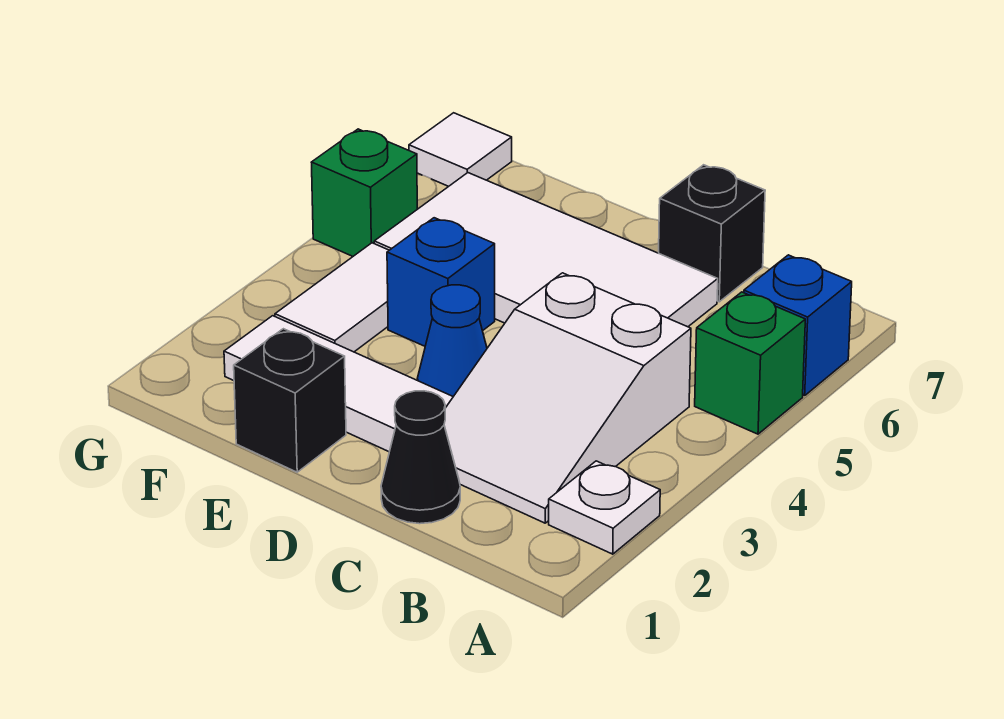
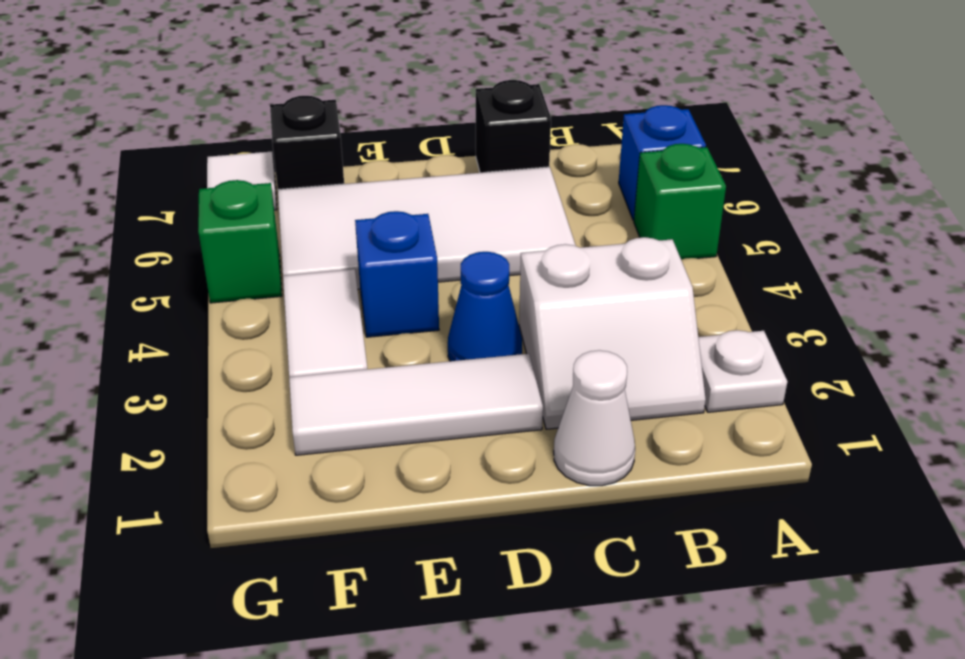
white slope B2:C4 level 1 top 4 -> white slope B2:C3 level 1 top 3
black cone C1 level 1 -> white cone C1 level 1
black brick E1 level 1 -> black brick F7 level 1

